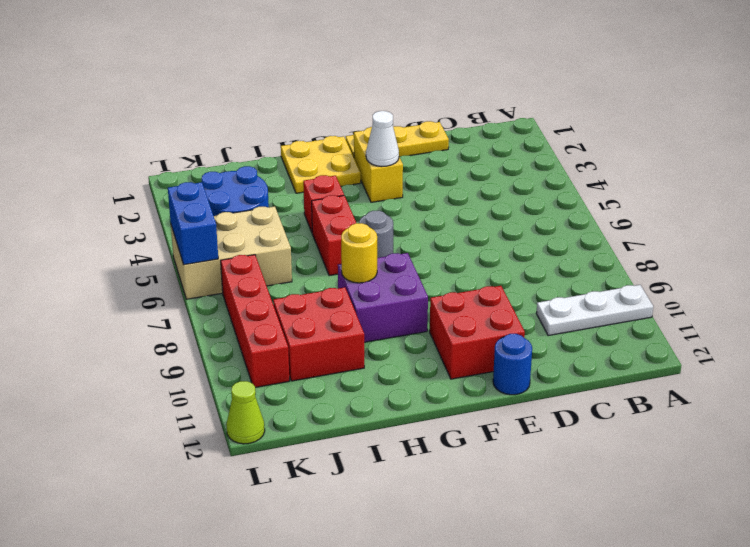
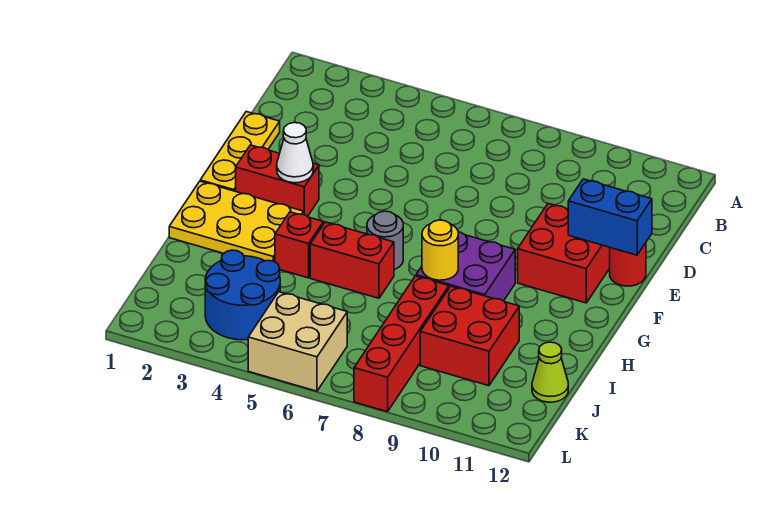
white plate A10:C10 level 1 -> none
blue round brick E12 level 1 -> red round brick E12 level 1
yellow brick F2:F3 level 1 -> red brick F2:F3 level 1
yellow plate G1:H2 level 1 -> yellow plate G1:H3 level 1
tan brick J5:L6 level 1 -> tan brick K5:L6 level 1
red brick K7:K10 level 1 -> red brick I8:L8 level 1
blue brick L5:L6 level 2 -> blue brick E11:E12 level 2
lime cone L12 level 1 -> lime cone J12 level 1

